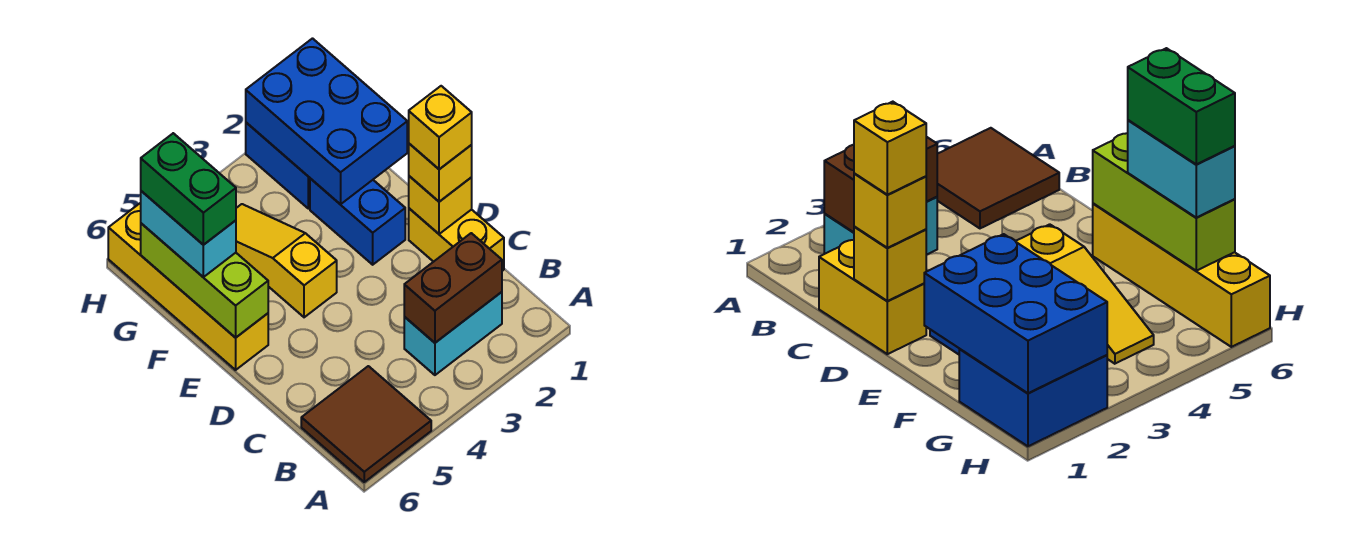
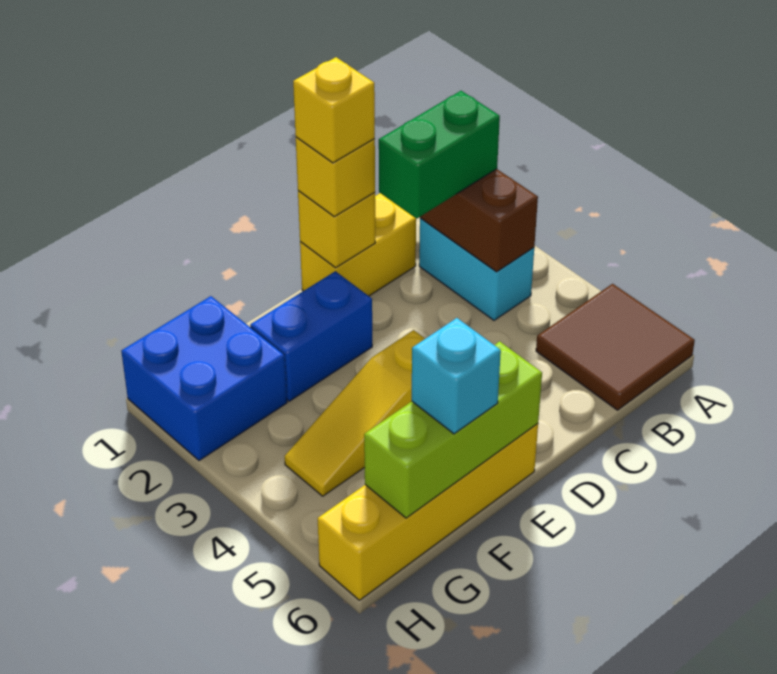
blue brick F1:H2 level 2 -> none
cyan brick F6:G6 level 3 -> cyan brick F6 level 3
green brick F6:G6 level 4 -> green brick B2:C2 level 3

